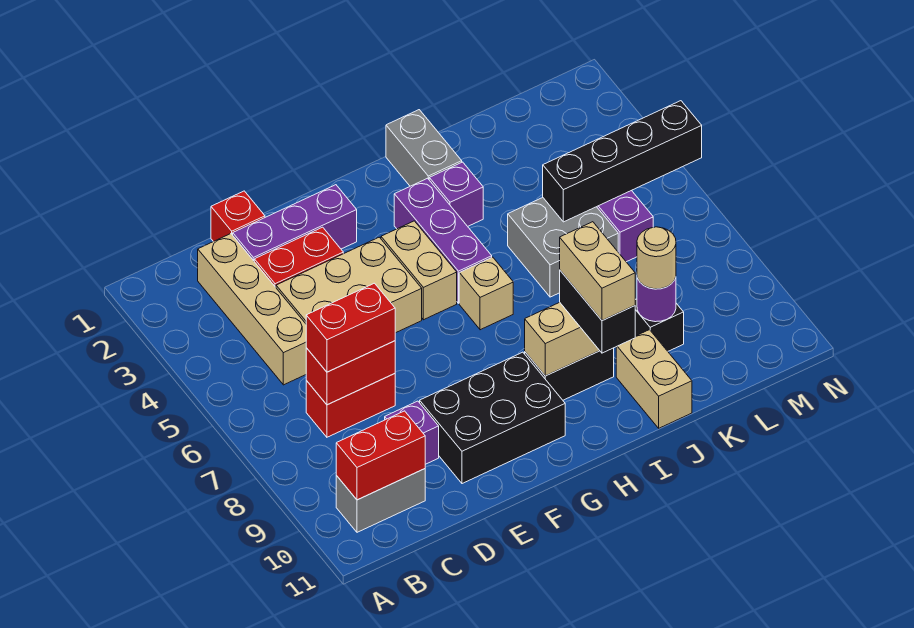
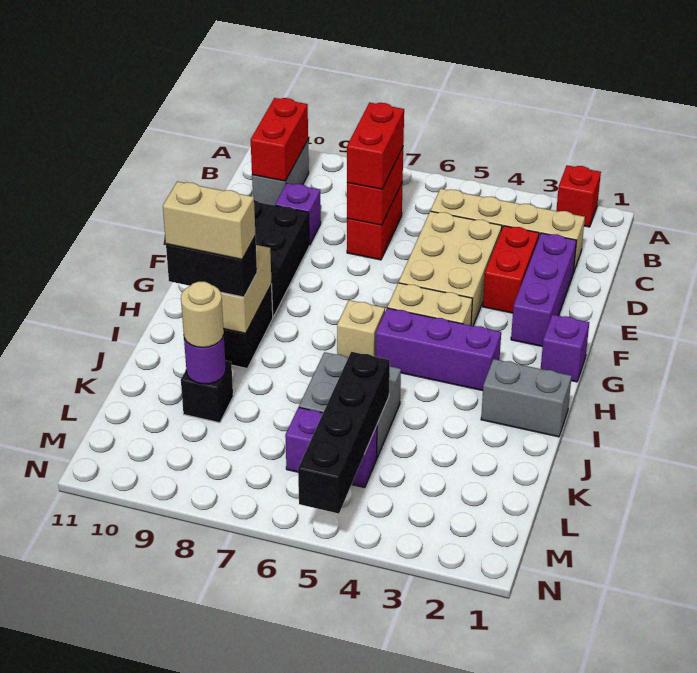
red brick D1 level 1 -> red brick A2 level 1
purple brick I3 level 1 -> purple brick G1 level 1
tan brick J10:J11 level 1 -> none

